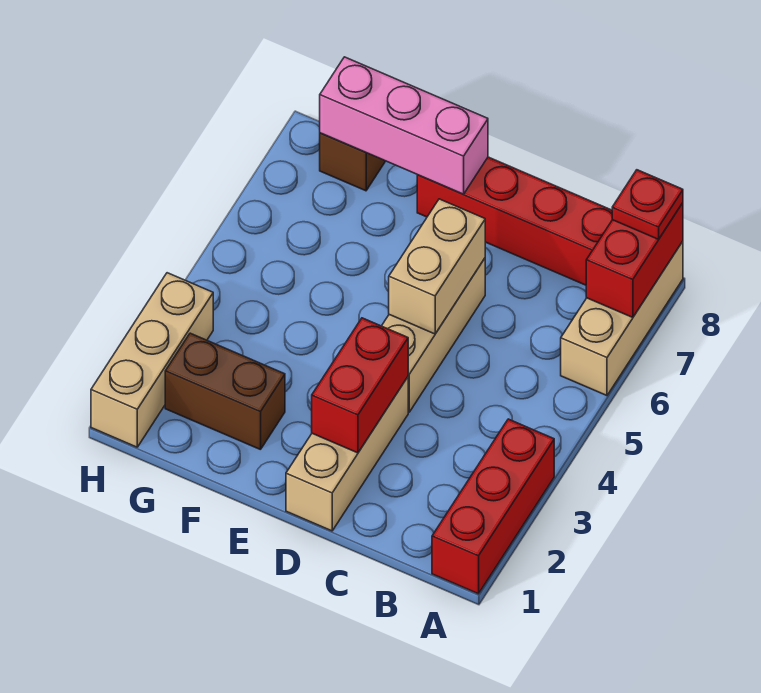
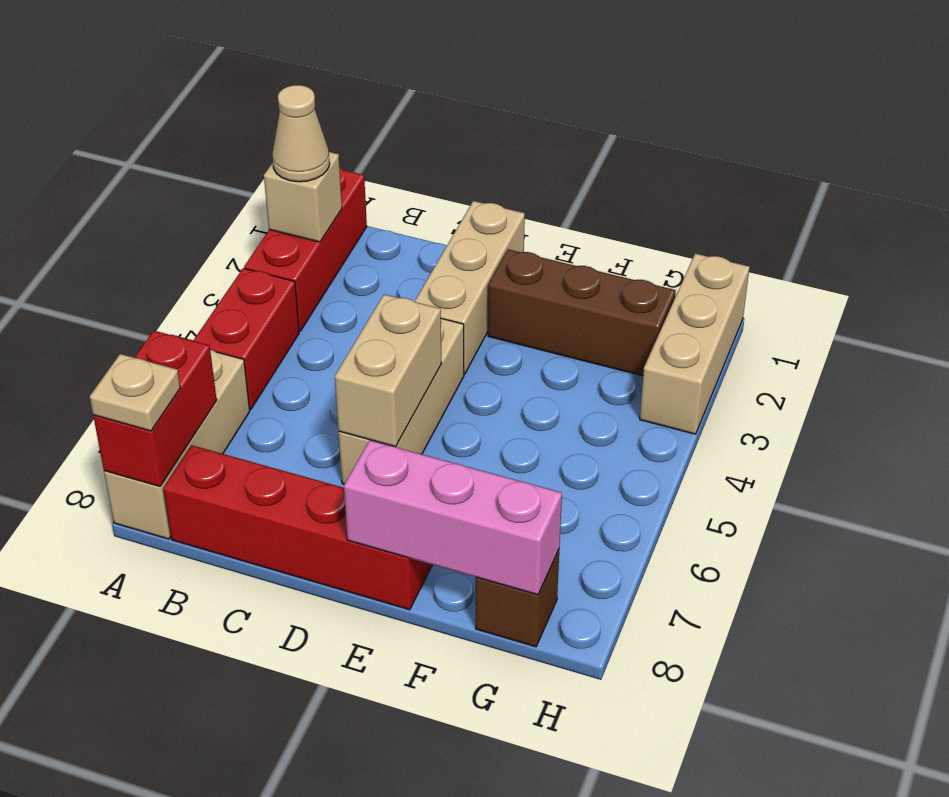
none -> tan brick A2 level 2
none -> tan cone A2 level 3
red plate A8 level 3 -> tan plate A8 level 3
red brick D2:D3 level 2 -> red brick A4:A5 level 1
brown brick F2:G2 level 1 -> brown brick E2:G2 level 1

